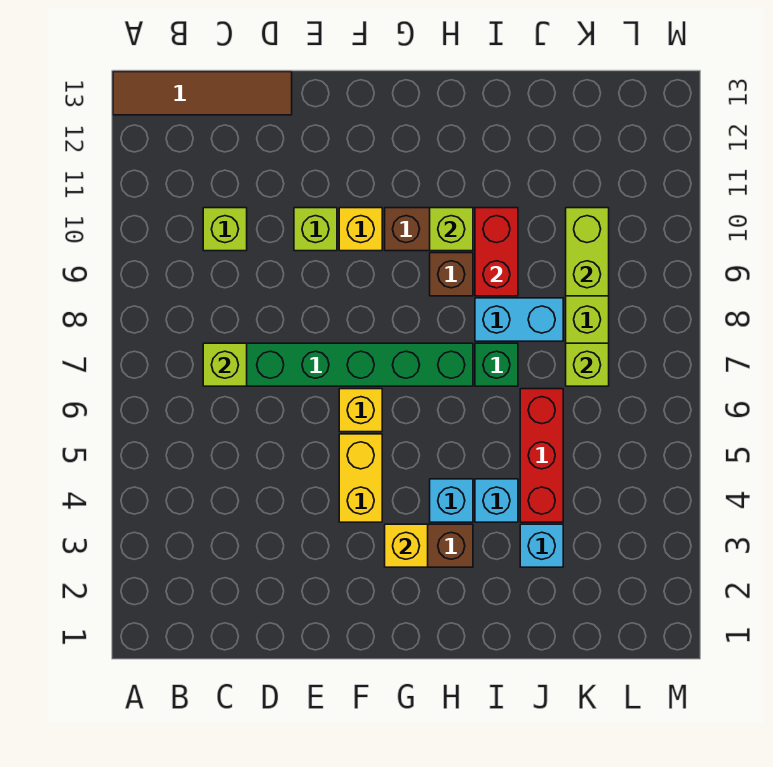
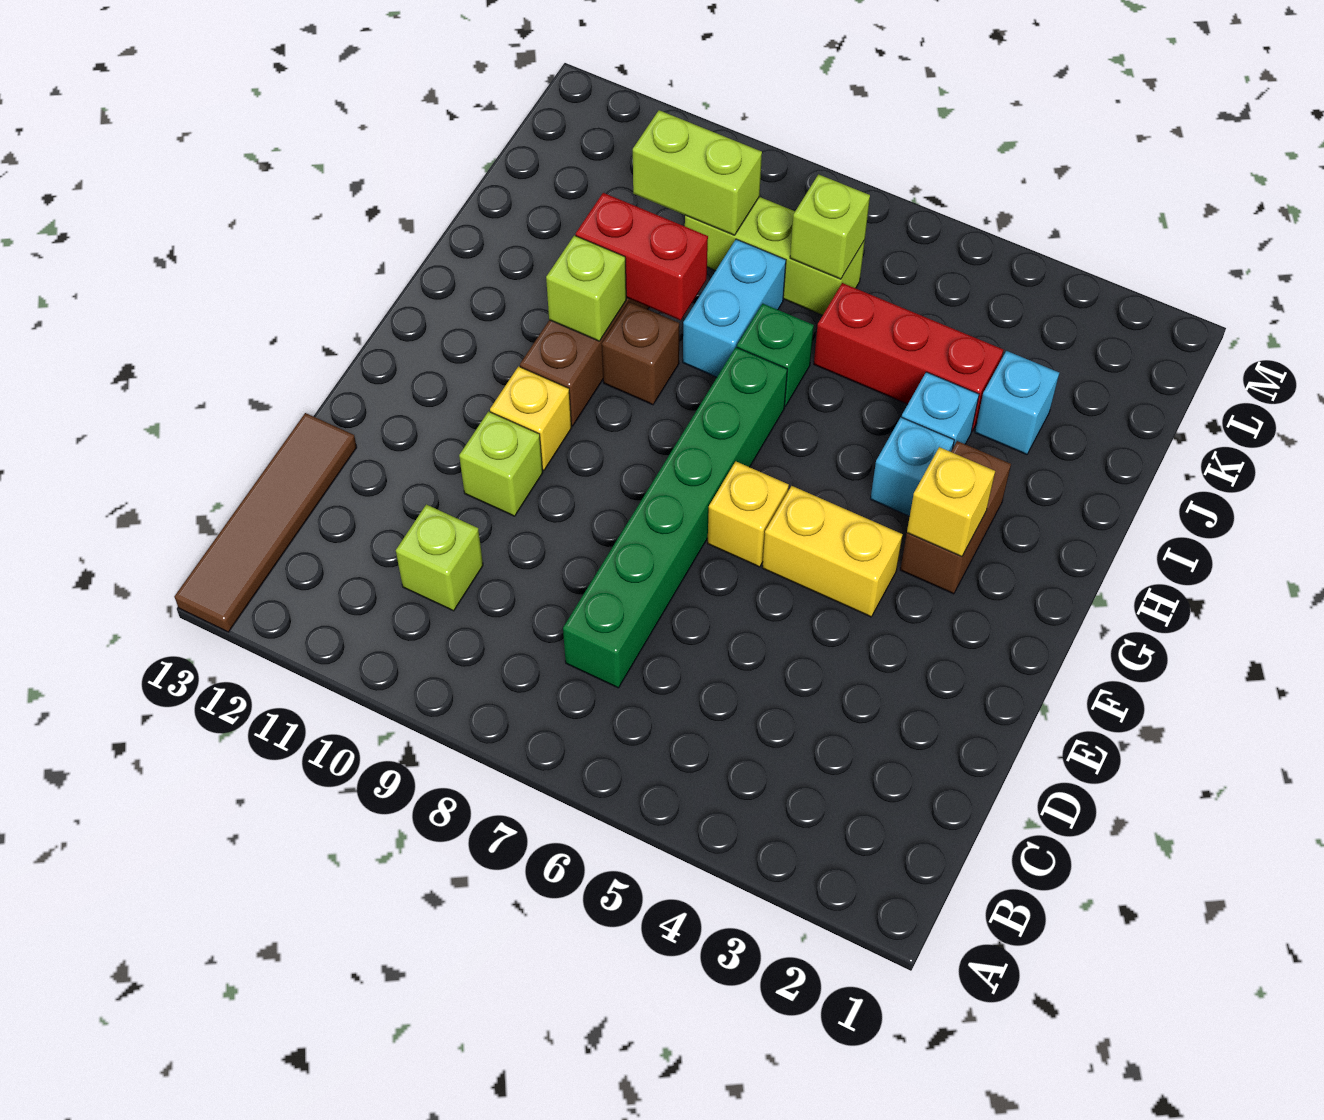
lime brick C7 level 2 -> none

